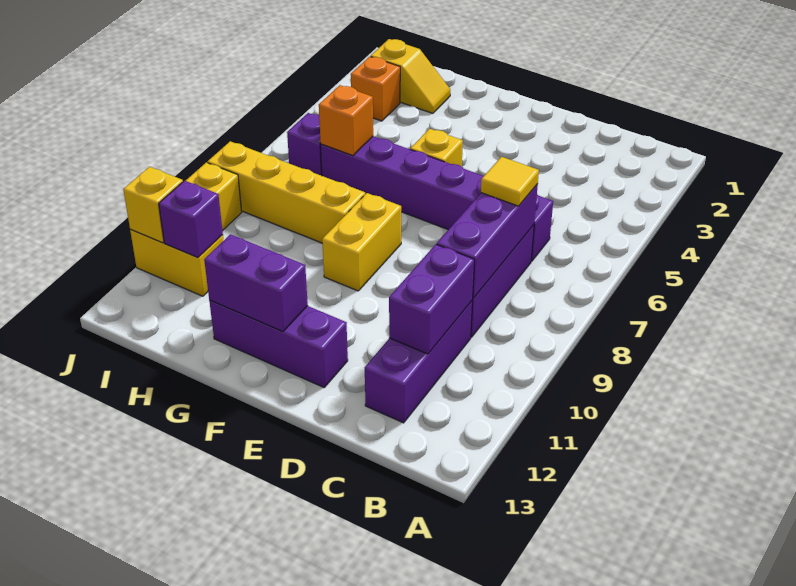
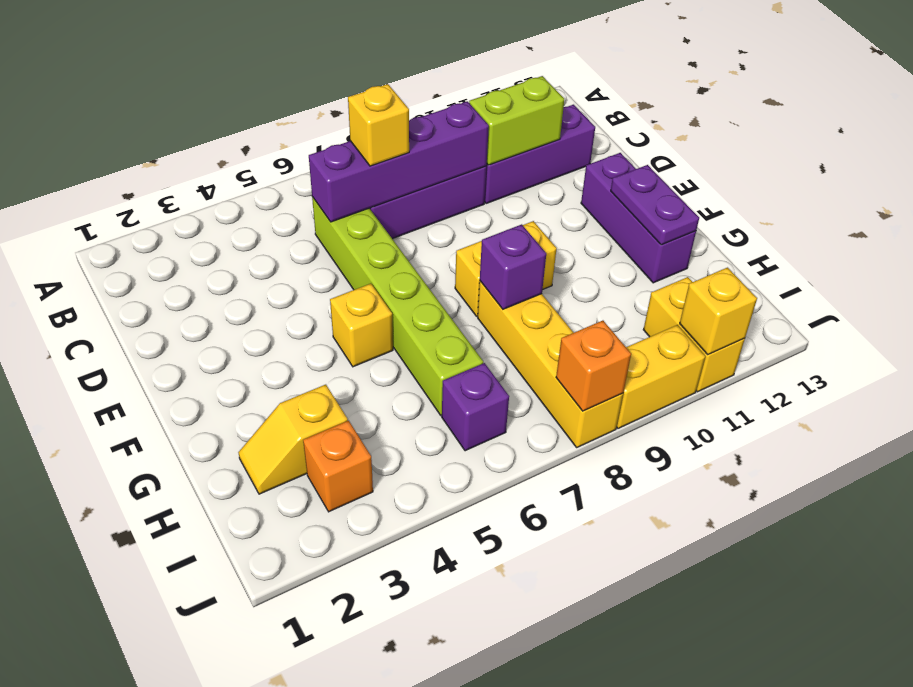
purple brick C6:H6 level 1 -> lime brick C6:H6 level 1
purple brick C7:C9 level 2 -> purple brick C6:C9 level 2
yellow tile C7 level 3 -> yellow brick C7 level 3
purple brick C10:C11 level 2 -> lime brick C10:C11 level 2
purple brick F12:G12 level 2 -> purple plate F12:G12 level 2
yellow slope H2:I2 level 1 top I -> yellow slope H2:H3 level 1 top 3
orange brick H6 level 2 -> orange brick J8 level 2
purple brick I11 level 2 -> purple brick G8 level 2

